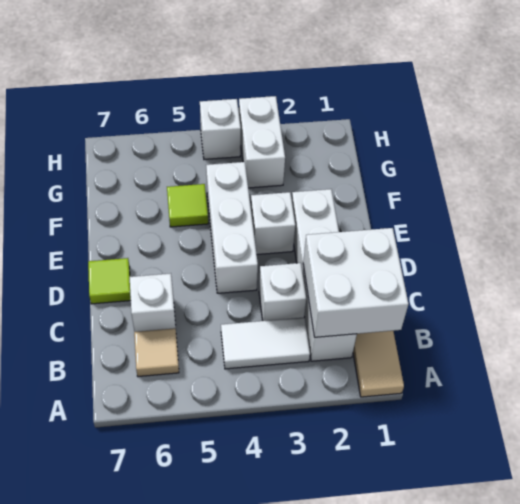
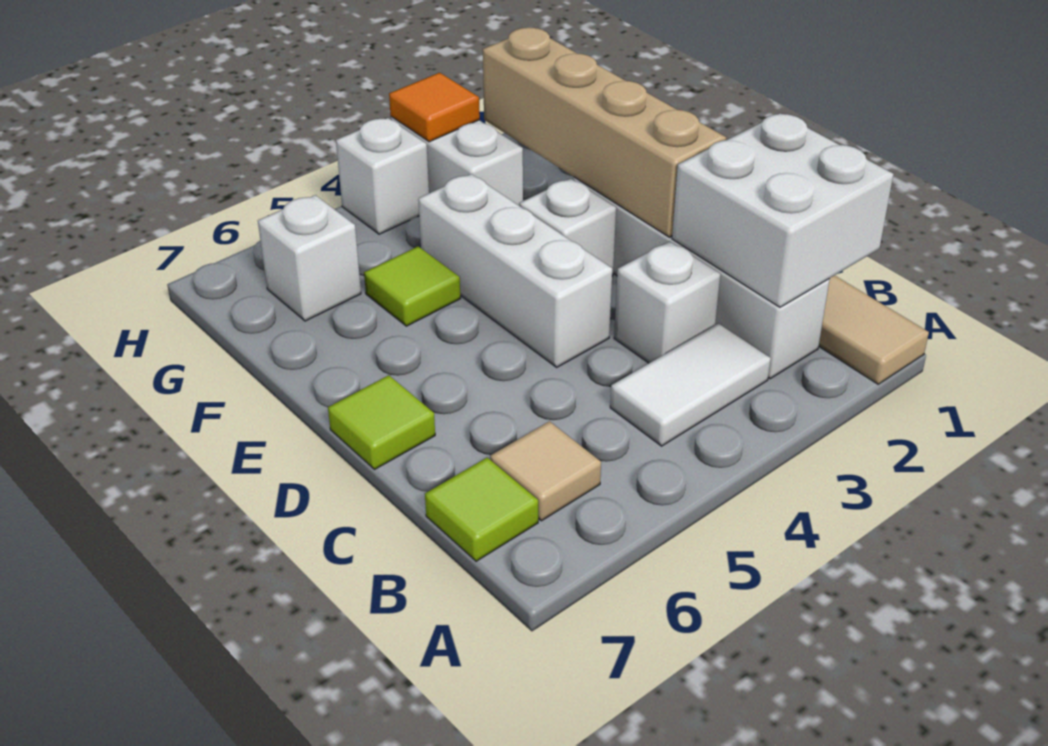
none -> lime tile B7 level 1
white brick C6 level 1 -> white brick G6 level 1
none -> tan brick D2:G2 level 2
none -> orange tile H3 level 2

